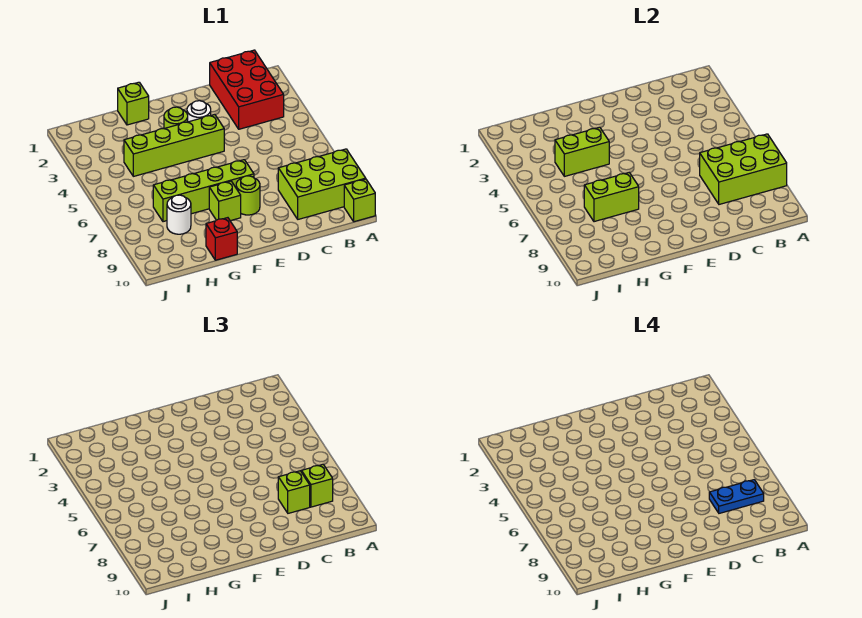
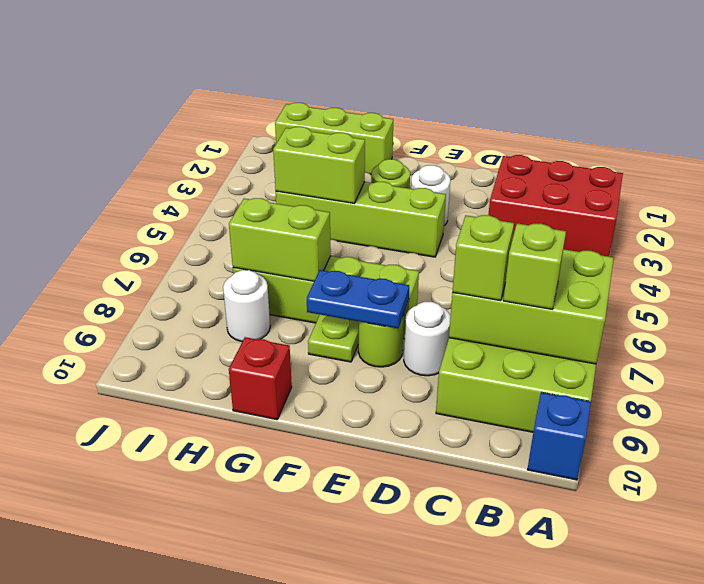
lime brick A10 level 1 -> blue brick A10 level 1
red brick B1:C3 level 1 -> red brick A2:C3 level 1
blue plate B8:C8 level 4 -> blue plate E8:F8 level 2
none -> white round brick D8 level 1
lime brick F8 level 1 -> lime plate F8 level 1
lime brick G1 level 1 -> lime brick G1:I1 level 1

